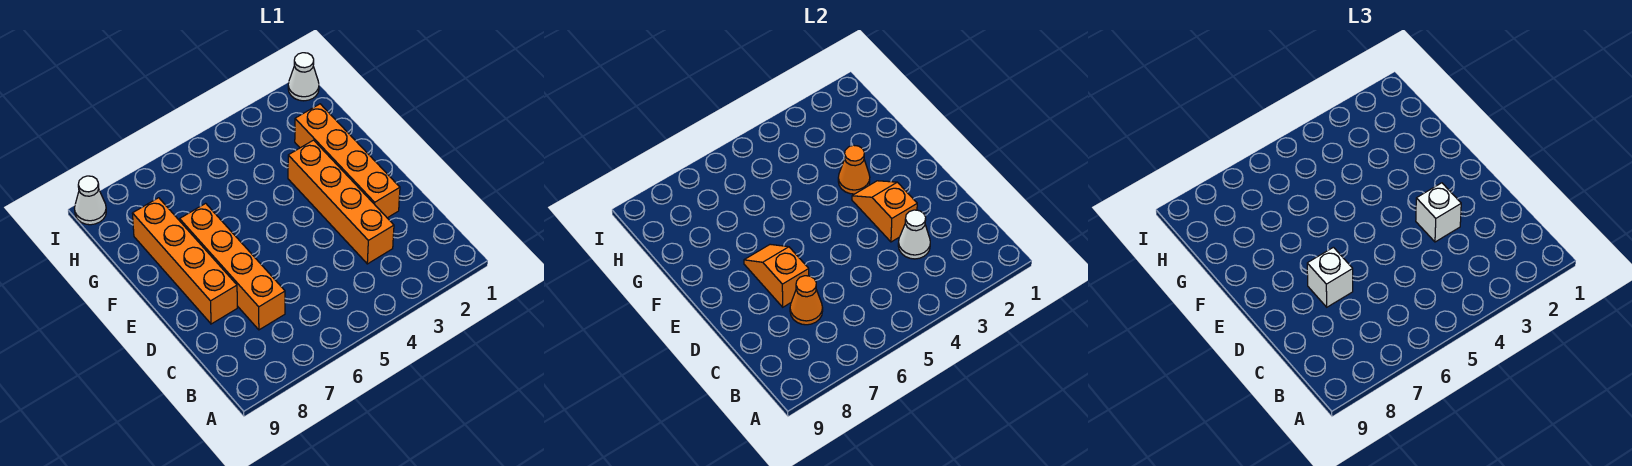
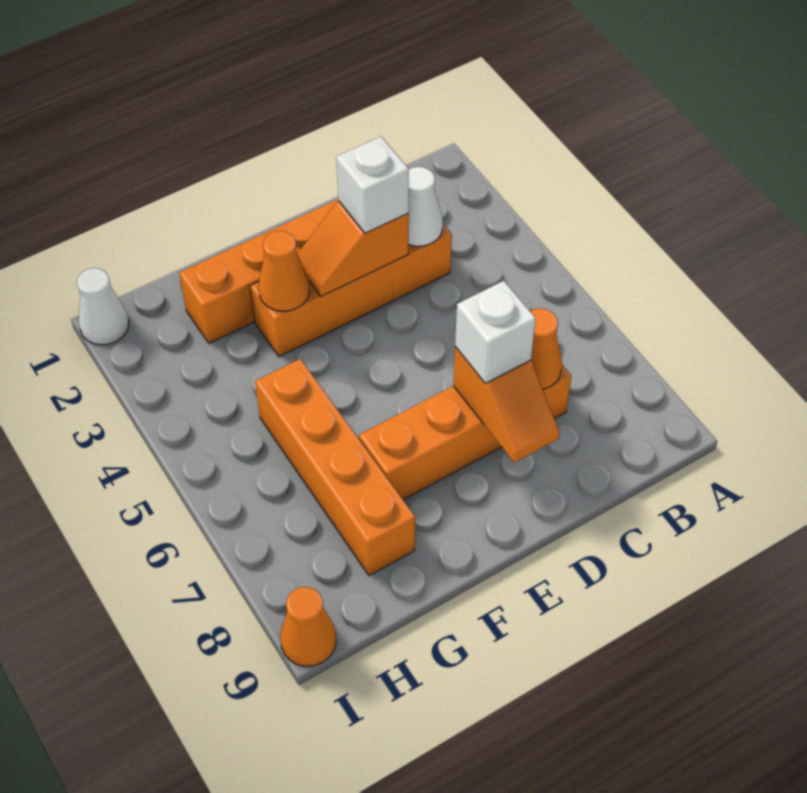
orange slope D7:E7 level 2 top D -> orange slope D7:D8 level 2 top 7
orange brick D8:G8 level 1 -> orange brick G5:G8 level 1
white cone I9 level 1 -> orange cone I9 level 1

